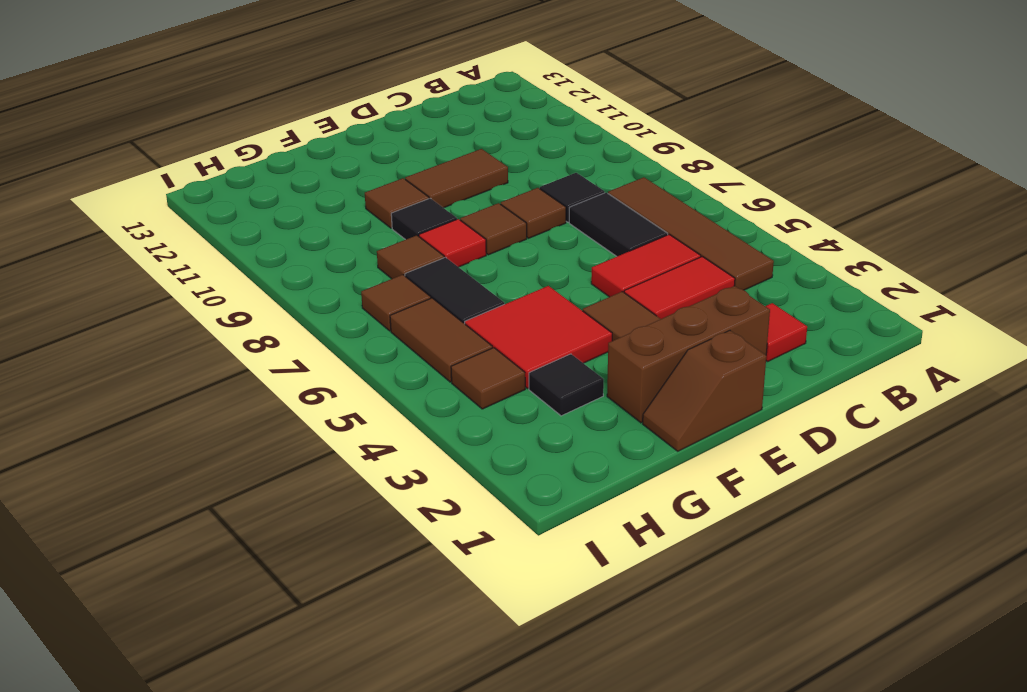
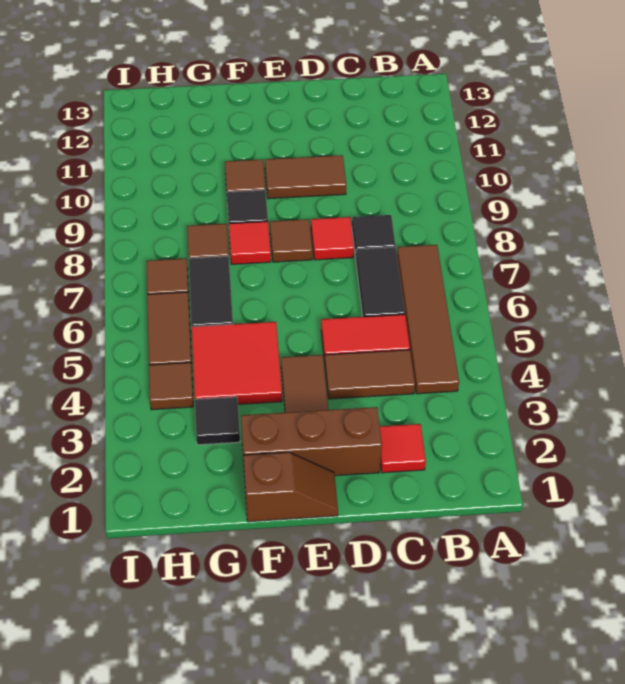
red tile C4:D4 level 1 -> brown tile C4:D4 level 1
brown tile D8 level 1 -> red tile D8 level 1
brown slope E1:F1 level 1 top E -> brown slope E1:F1 level 1 top F

